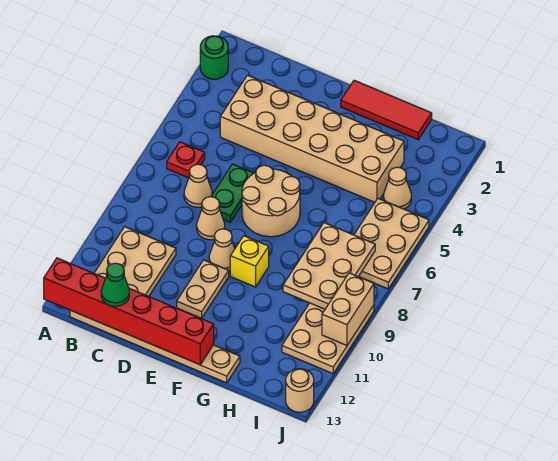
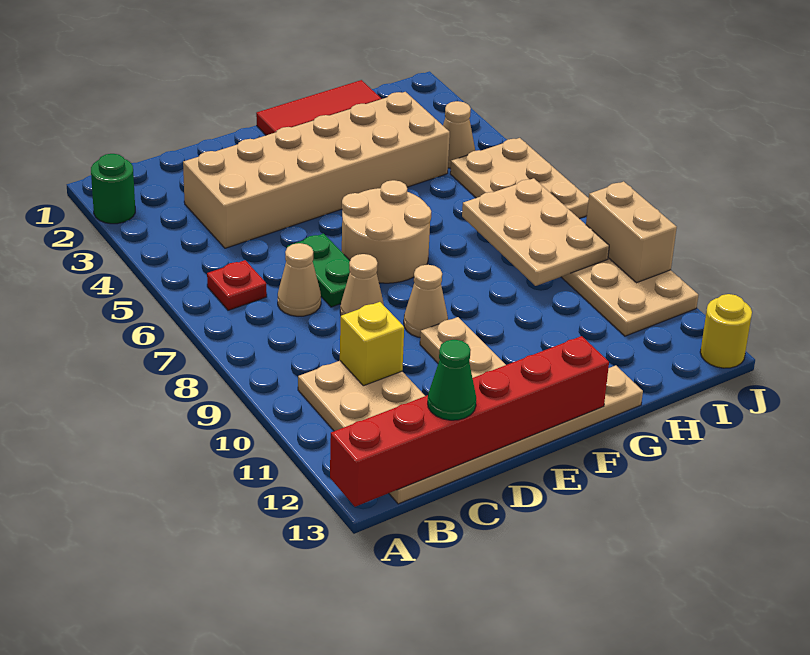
yellow brick F9 level 1 -> yellow brick C10 level 2
tan round brick J13 level 1 -> yellow round brick J13 level 1

